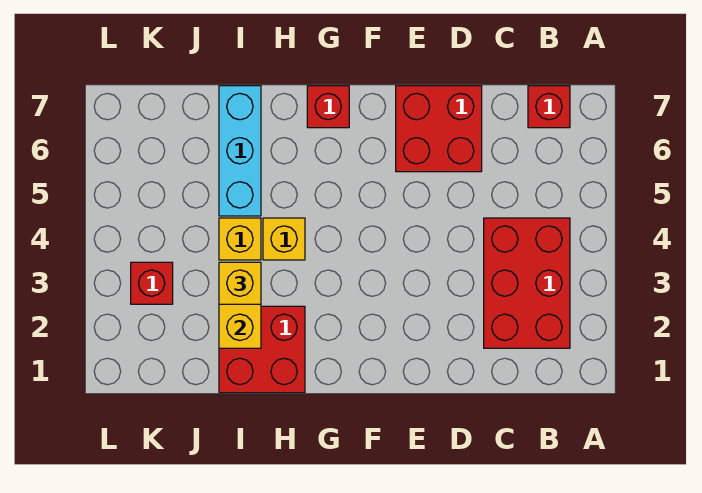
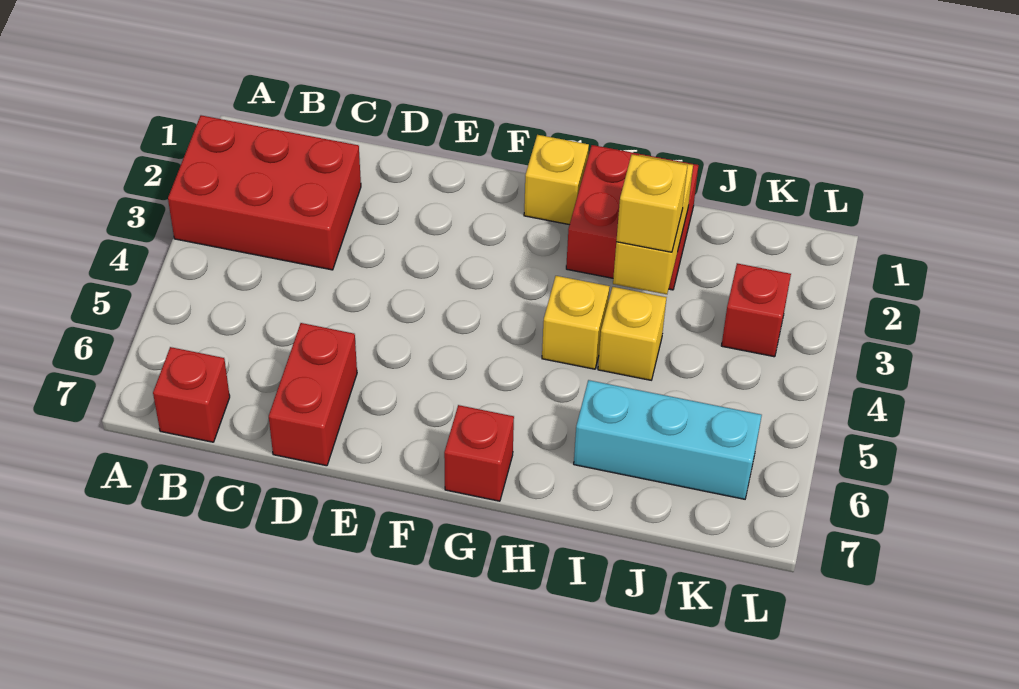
red brick B2:C4 level 1 -> red brick A2:C3 level 1
red brick D6:E7 level 1 -> red brick D6:D7 level 1
none -> yellow brick G1 level 1
cyan brick I5:I7 level 1 -> cyan brick I6:K6 level 1

